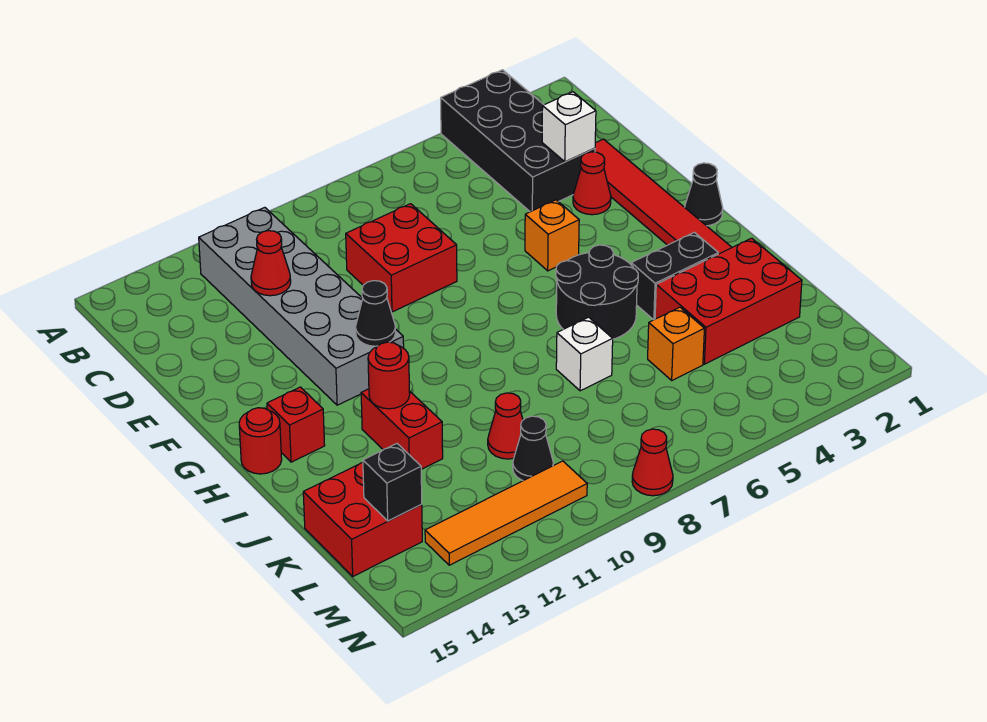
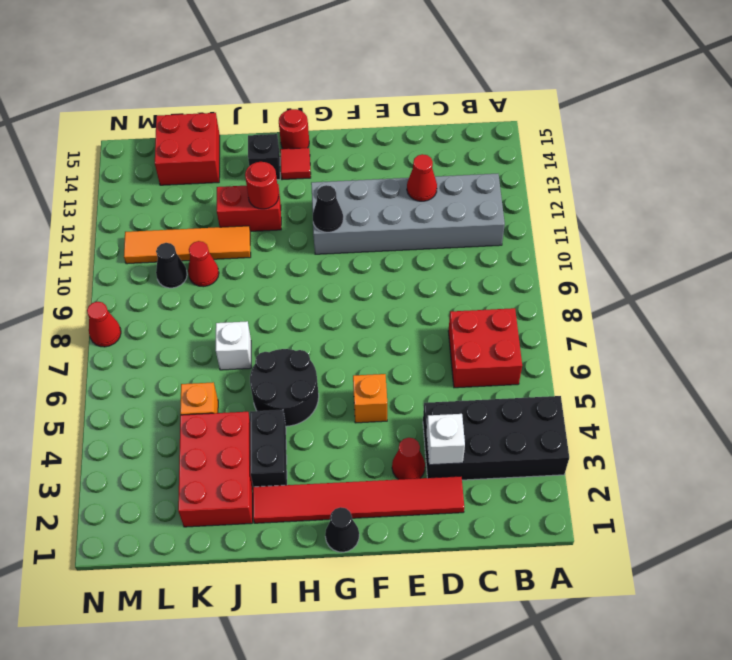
red brick D8:E9 level 1 -> red brick B6:C7 level 1
red brick H14 level 1 -> red tile H14 level 1
black brick L14 level 2 -> black brick I14 level 1
orange tile M10:M13 level 1 -> orange tile J11:M11 level 1

